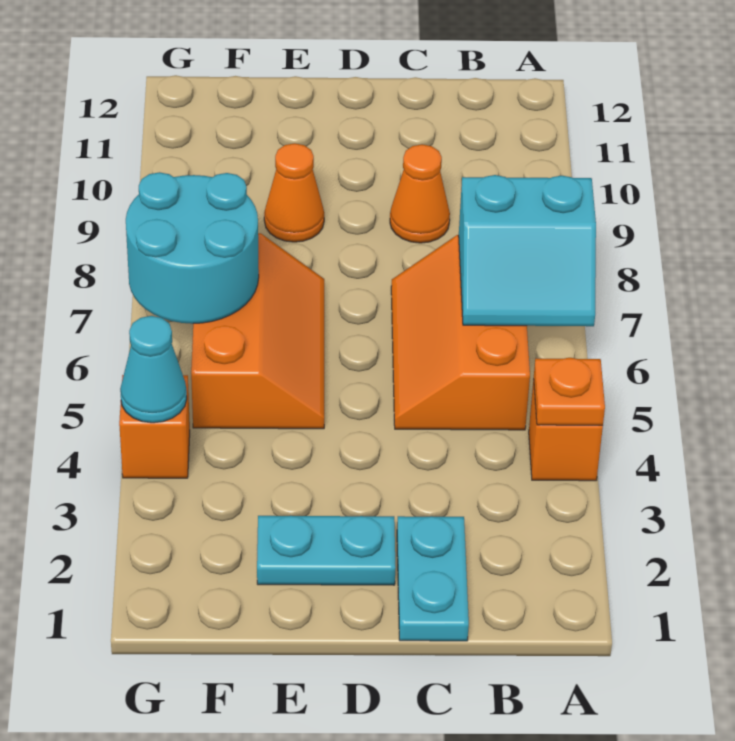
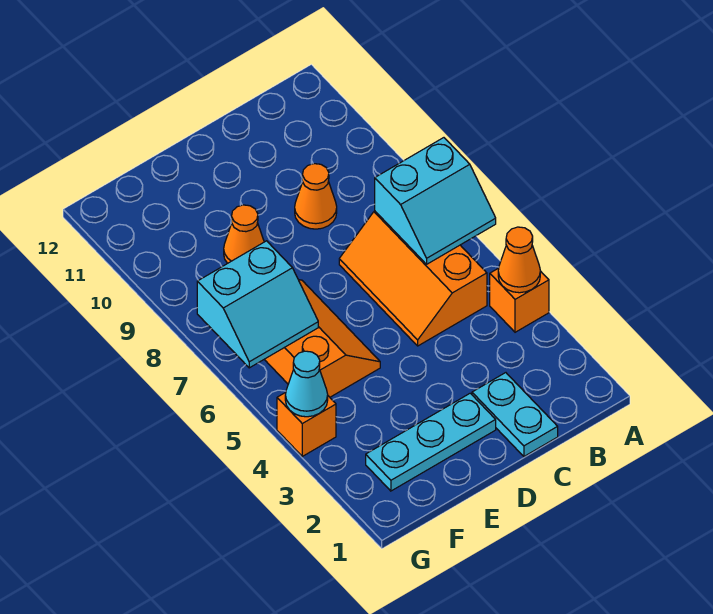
orange plate A4 level 2 -> orange cone A4 level 2
cyan plate D2:E2 level 1 -> cyan plate D2:F2 level 1
cyan round brick F6:G7 level 2 -> cyan slope F6:G7 level 2 top 7

